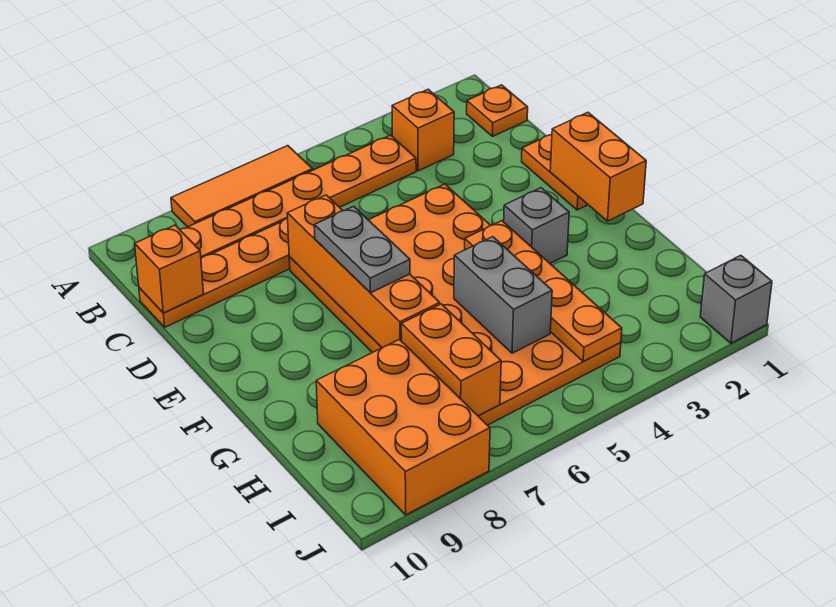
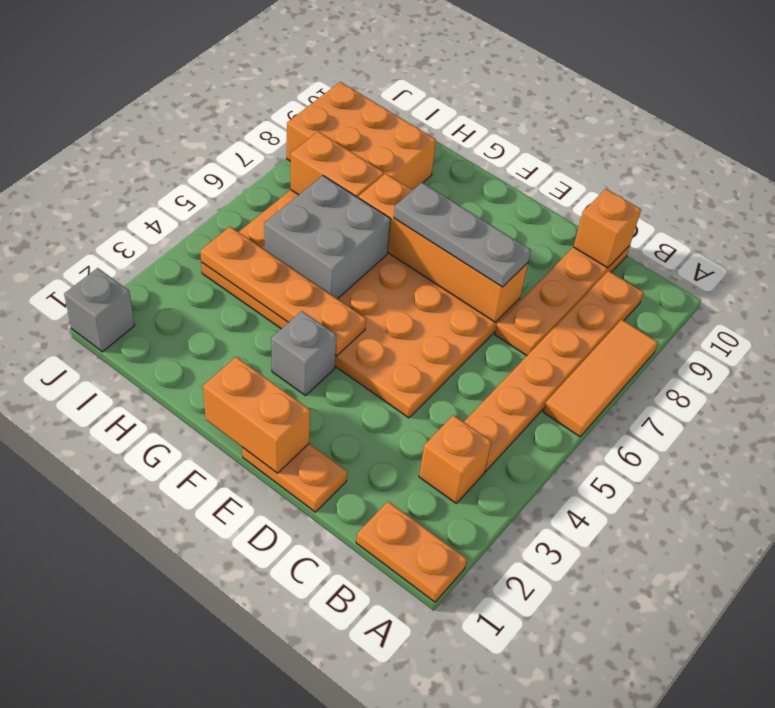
orange plate B1 level 1 -> orange plate A1:B1 level 1
grey plate E7:F7 level 3 -> grey plate D7:F7 level 3
grey brick G5:H5 level 2 -> grey brick G5:H6 level 2

